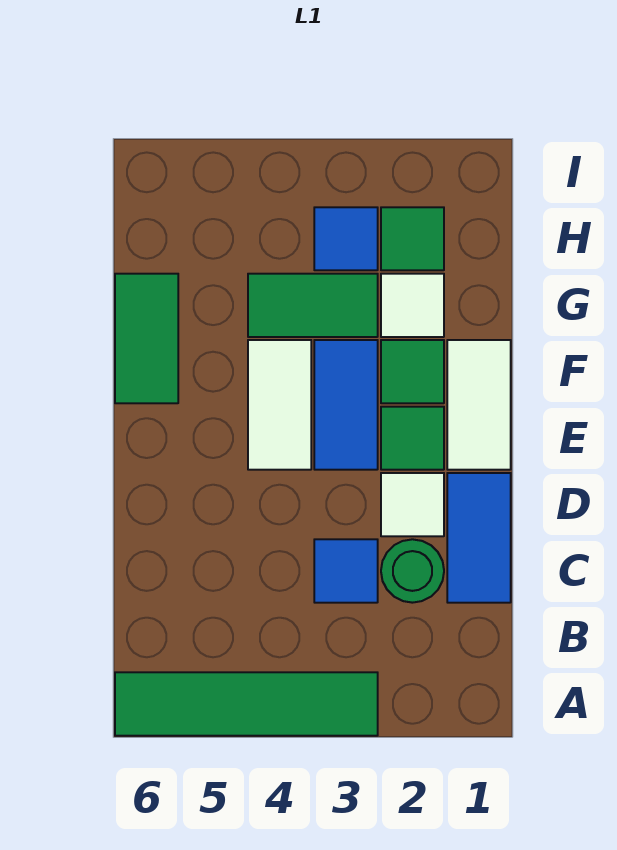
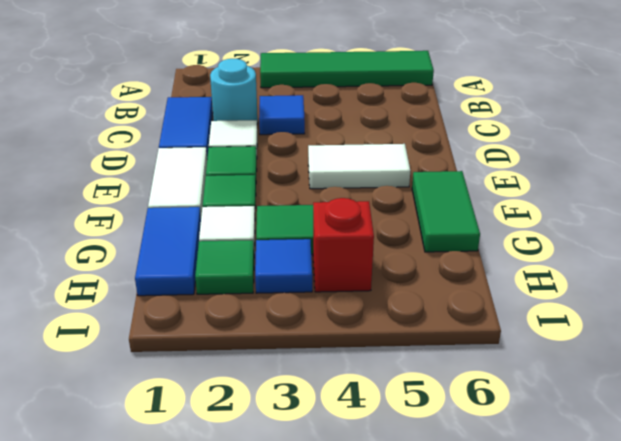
green round brick C2 level 1 -> cyan round brick C2 level 1
blue tile E3:F3 level 1 -> blue tile G1:H1 level 1
white tile E4:F4 level 1 -> white tile E4:E5 level 1
none -> red brick H4 level 1

